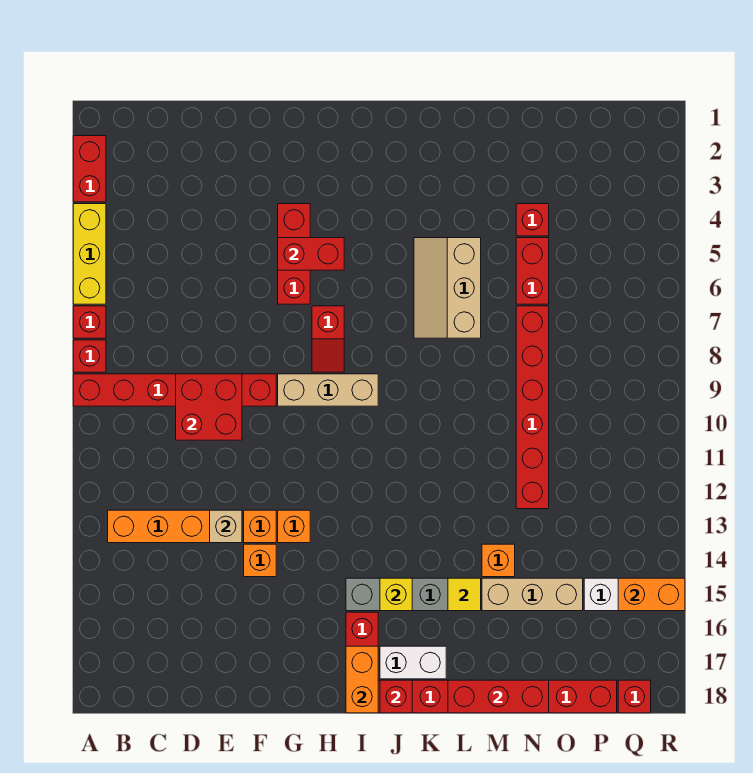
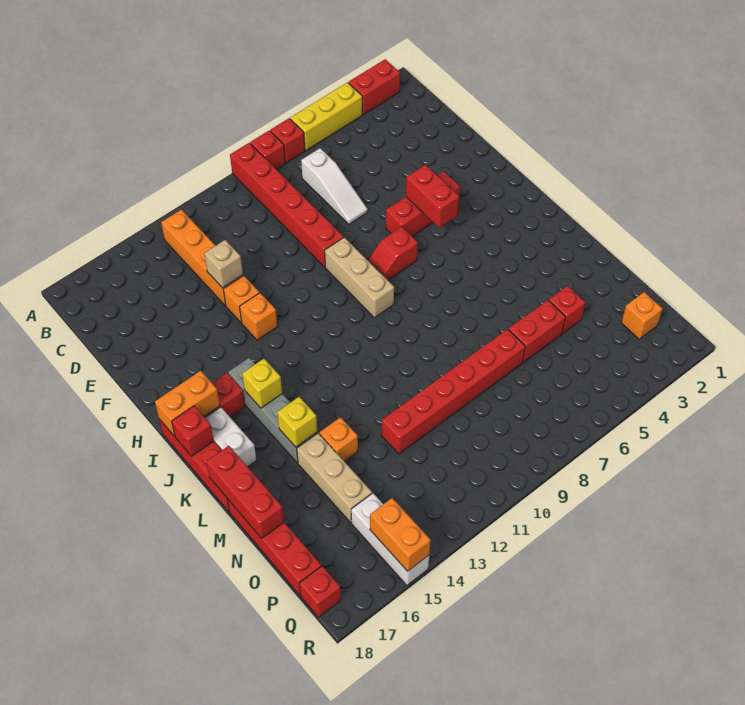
none -> white slope C7:E7 level 1 top C
red brick D9:E10 level 2 -> none
orange brick F14 level 1 -> orange brick P2 level 1
tan slope K5:L7 level 1 top L -> none
yellow tile L15 level 2 -> yellow brick L15 level 2

